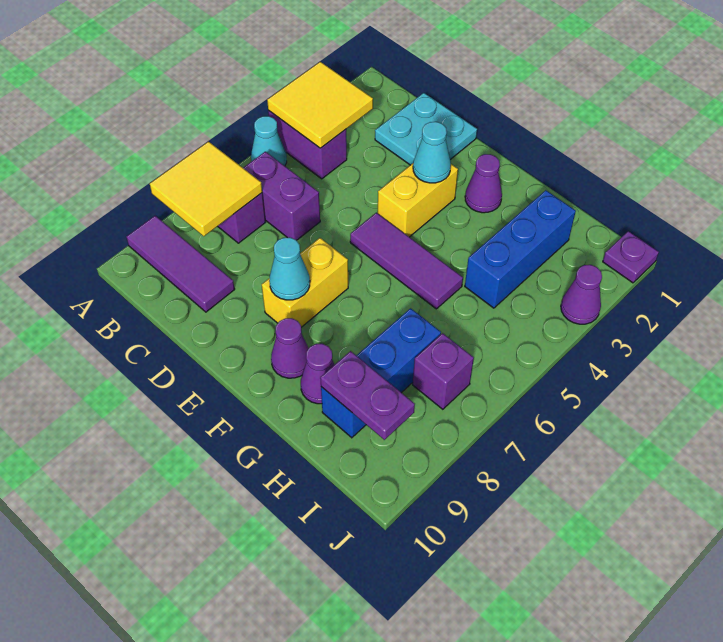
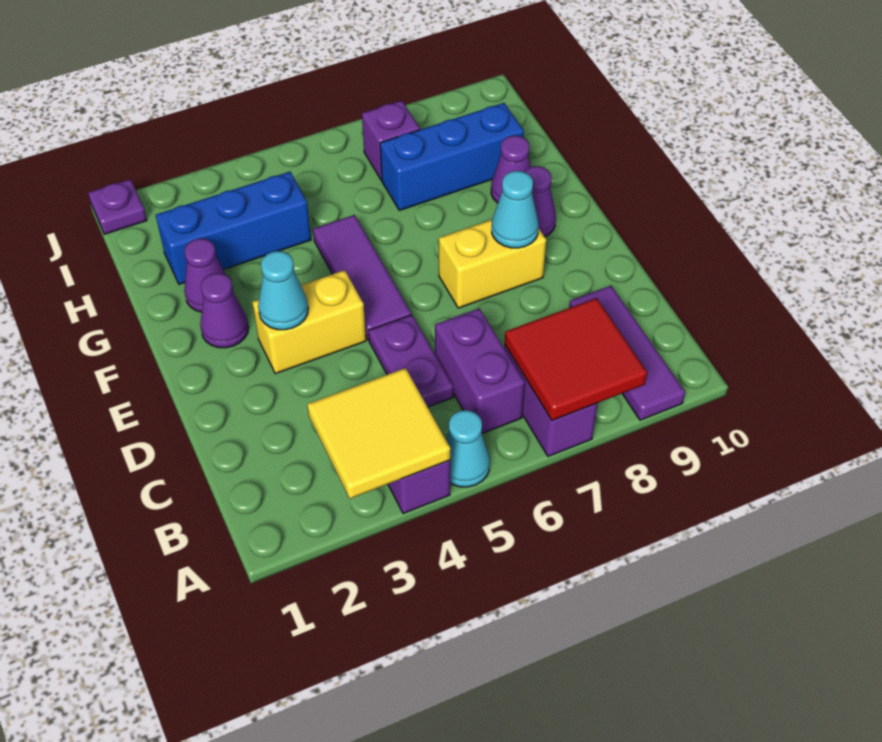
yellow tile A7:B8 level 2 -> red tile A7:B8 level 2
cyan plate C1:D2 level 1 -> none
purple plate H9:I9 level 2 -> purple plate C5:D5 level 1
purple cone J3 level 1 -> purple cone G2 level 1

